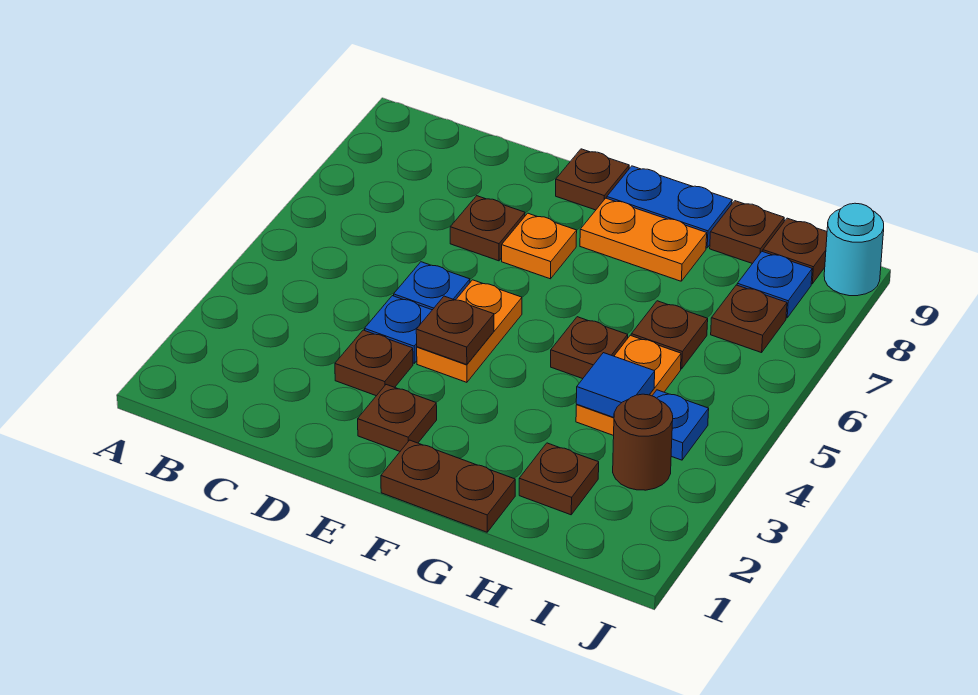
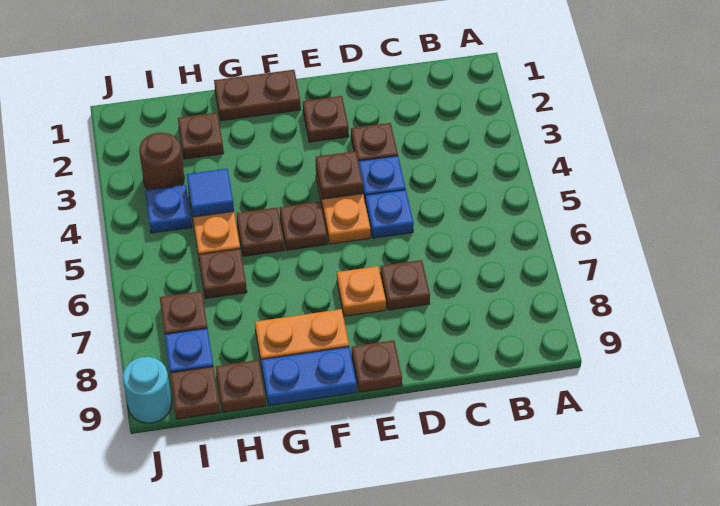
none -> brown plate F5 level 1

